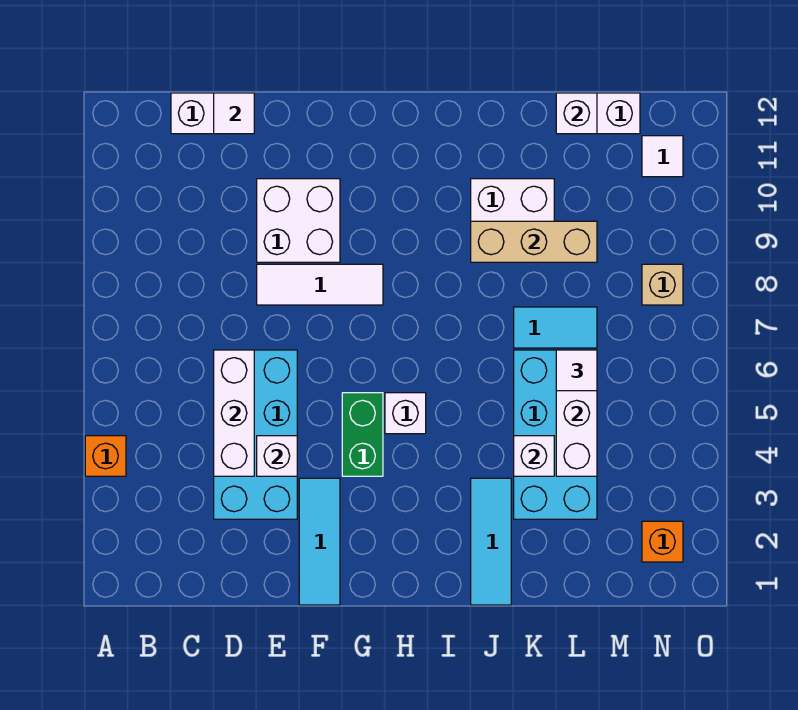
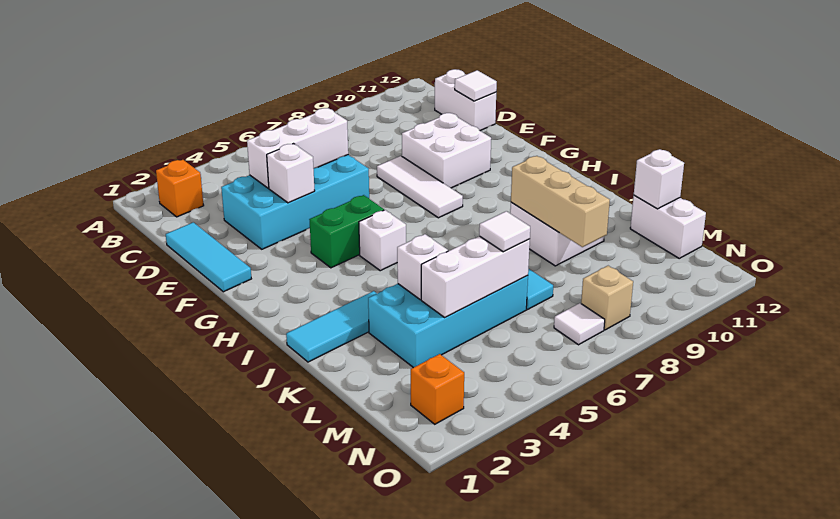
orange brick A4 level 1 -> orange brick B2 level 1
cyan tile F1:F3 level 1 -> cyan tile D1:F1 level 1
white tile N11 level 1 -> white tile N7 level 1

